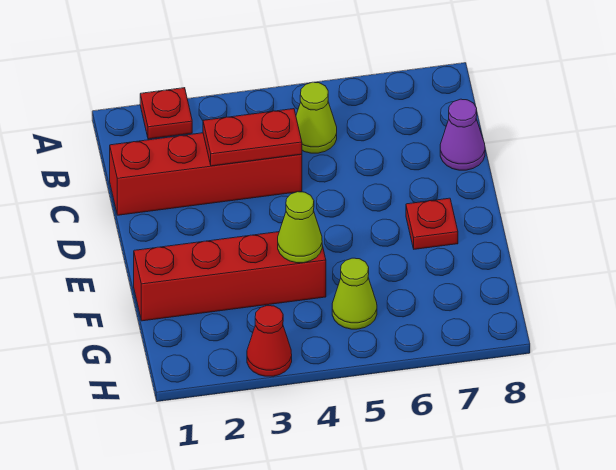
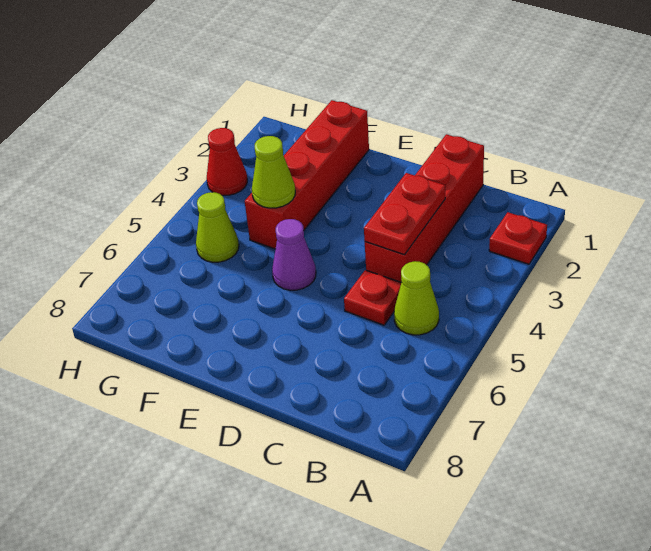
purple cone C8 level 1 -> purple cone E5 level 1
red plate E7 level 1 -> red plate C5 level 1

